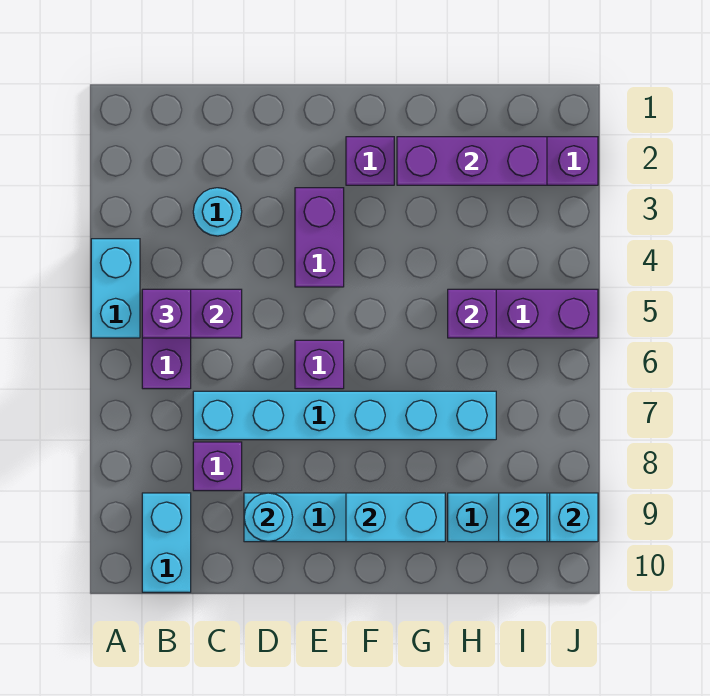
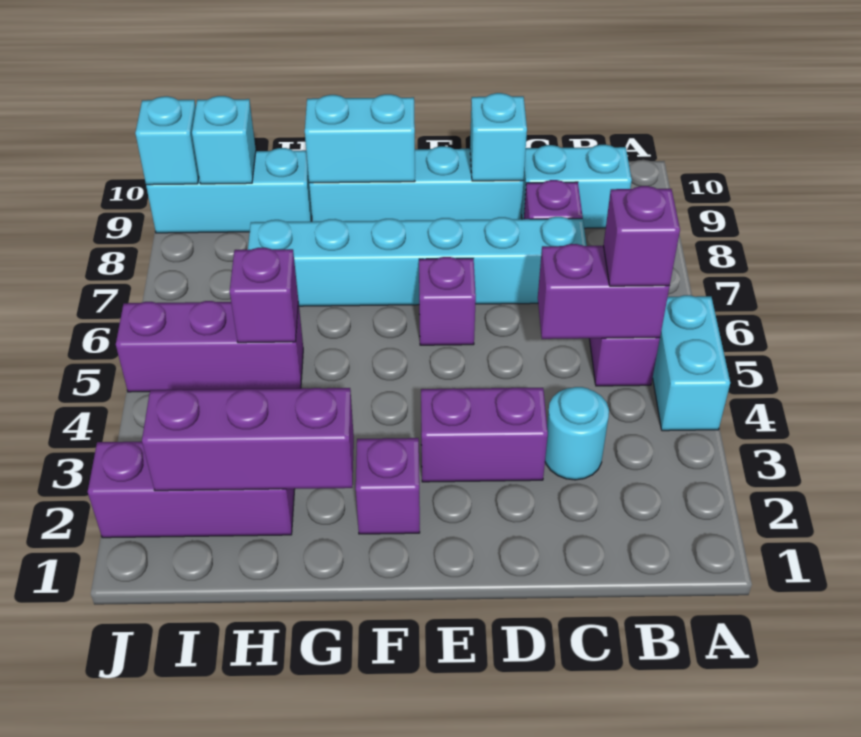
cyan brick B9:B10 level 1 -> cyan brick B9:C9 level 1
cyan round brick D9 level 2 -> cyan brick D9 level 2
purple brick E3:E4 level 1 -> purple brick D3:E3 level 1

